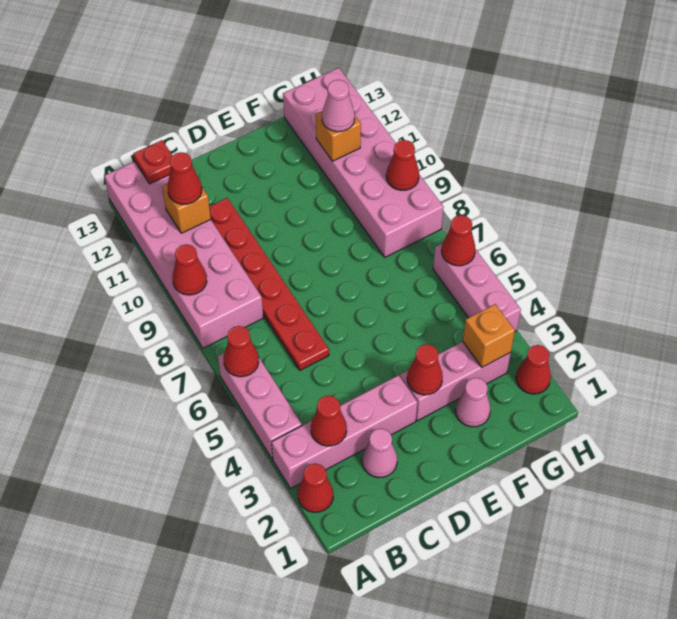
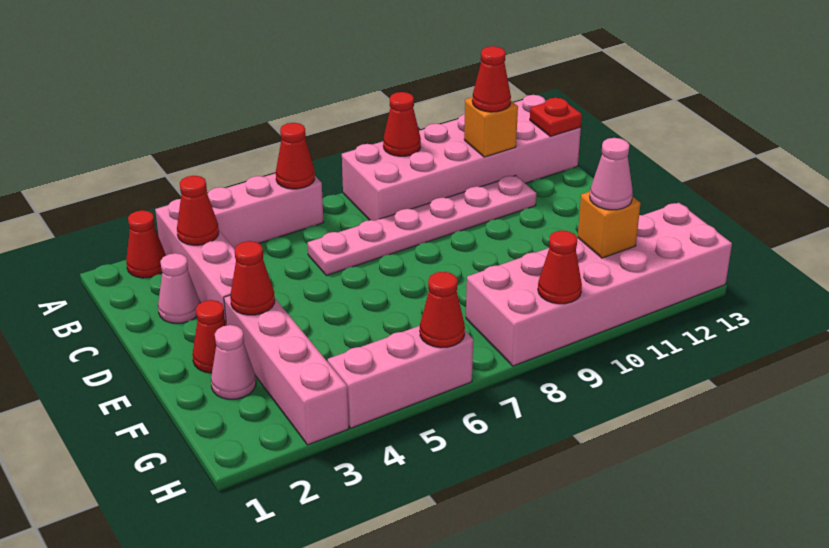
red plate C6:C11 level 1 -> pink plate C6:C11 level 1
pink brick E3:G3 level 1 -> pink brick E3:H3 level 1
orange brick G3 level 2 -> none
red cone H2 level 1 -> red cone E2 level 1

